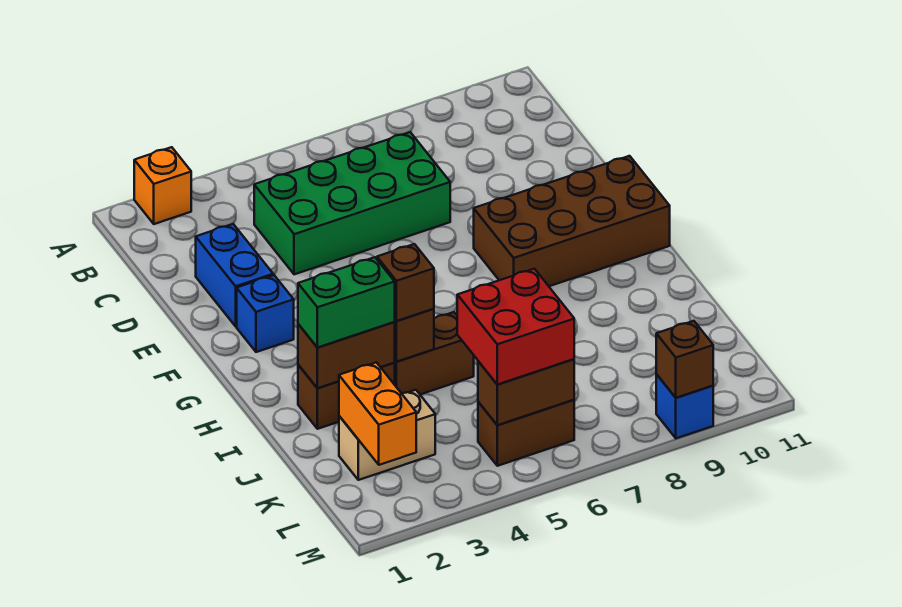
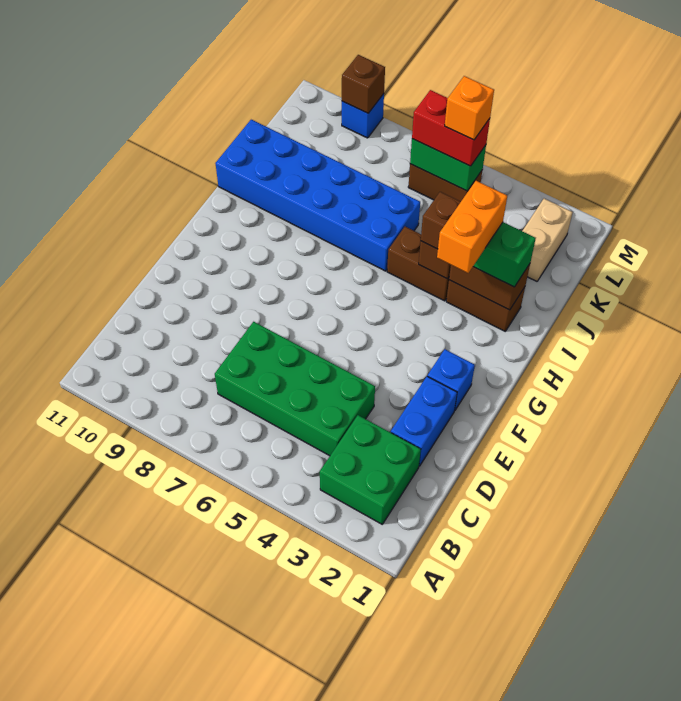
orange brick A2 level 1 -> orange brick L5 level 4
none -> green brick B2:C3 level 1
brown brick F8:G11 level 1 -> none
none -> blue brick I6:J11 level 1
tan brick K2:K3 level 1 -> tan brick K2:L2 level 1
orange brick K2:L2 level 2 -> orange brick H3:I3 level 4
red brick K5:L6 level 3 -> red brick L5:L6 level 3
brown brick L5:L6 level 2 -> green brick L5:L6 level 2

